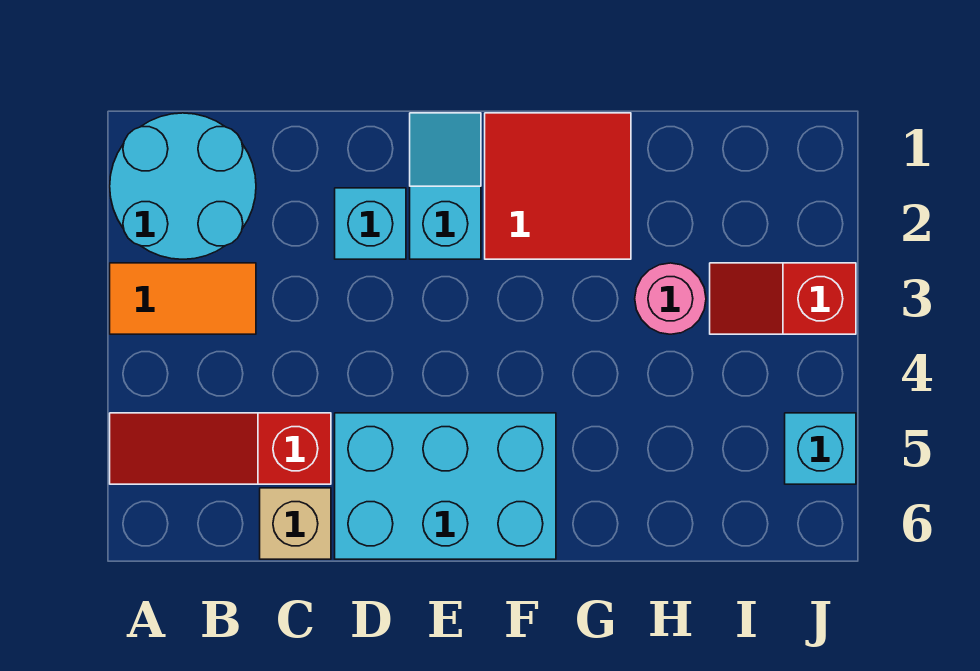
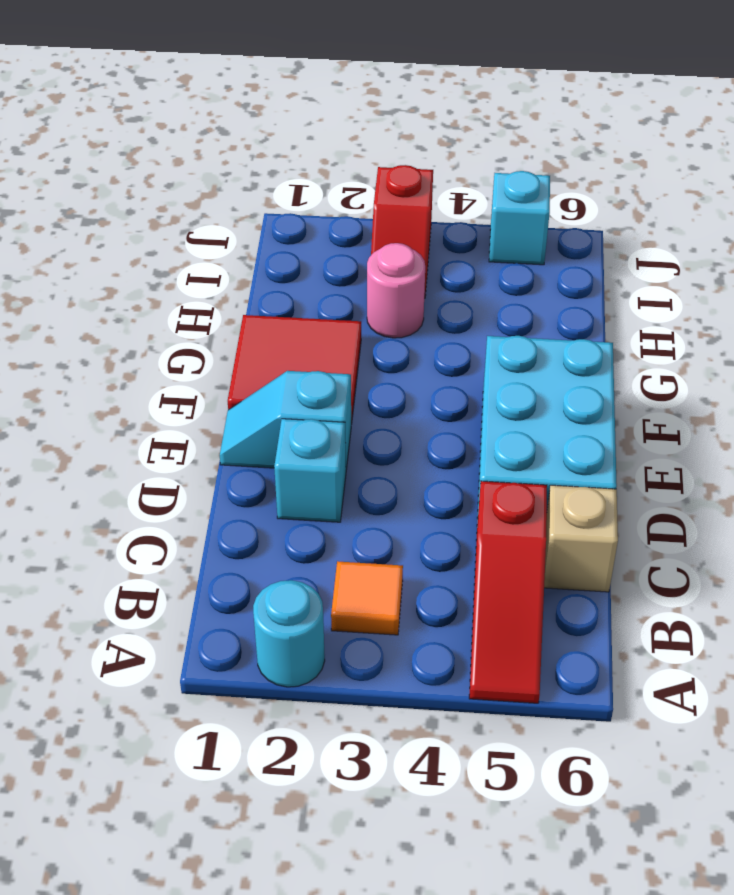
cyan round brick A1:B2 level 1 -> cyan round brick A2 level 1
orange tile A3:B3 level 1 -> orange tile B3 level 1

